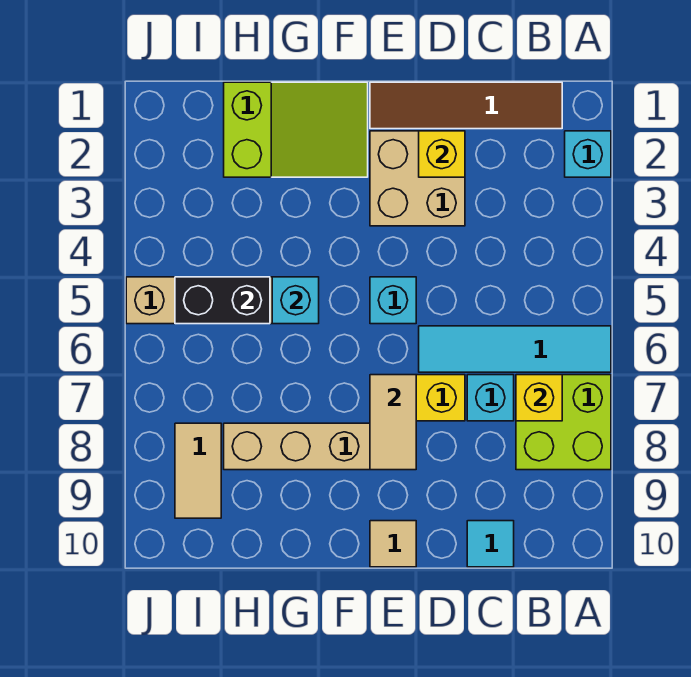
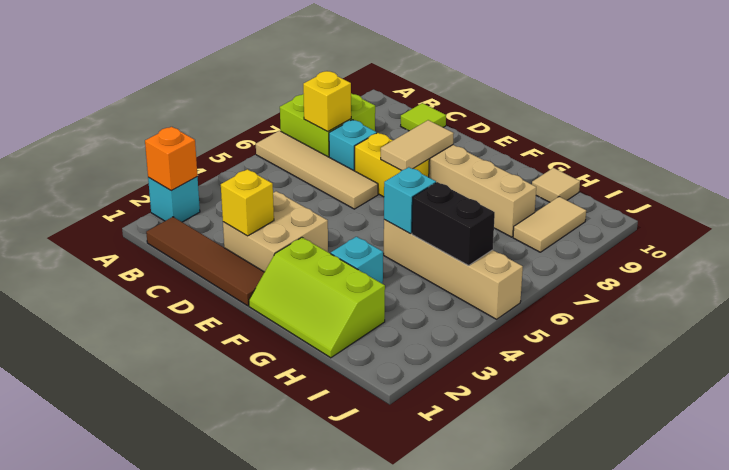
none -> orange brick A2 level 2
cyan tile A6:D6 level 1 -> tan tile A6:D6 level 1
cyan tile C10 level 1 -> lime tile C10 level 1
cyan brick E5 level 1 -> cyan brick G3 level 1
tan tile E10 level 1 -> tan tile H10 level 1
lime slope F1:H2 level 1 top H -> lime slope F1:H2 level 1 top 2

